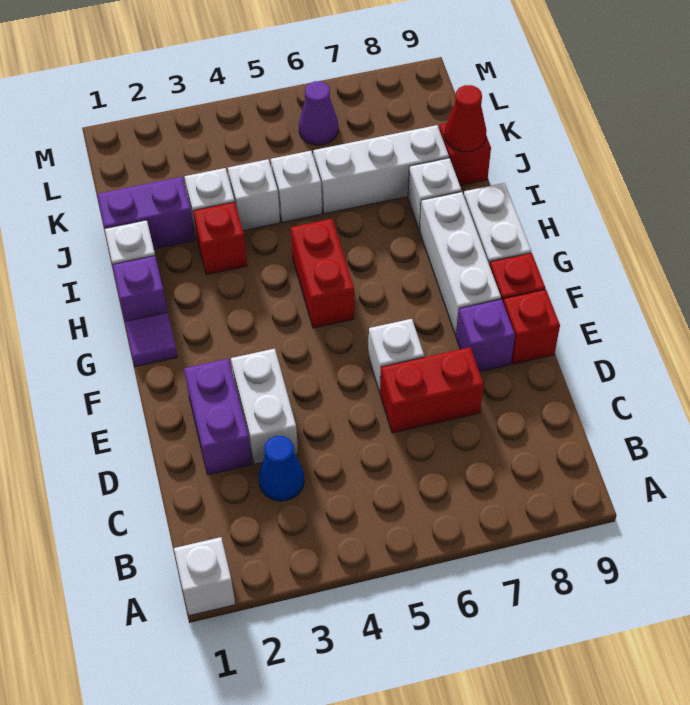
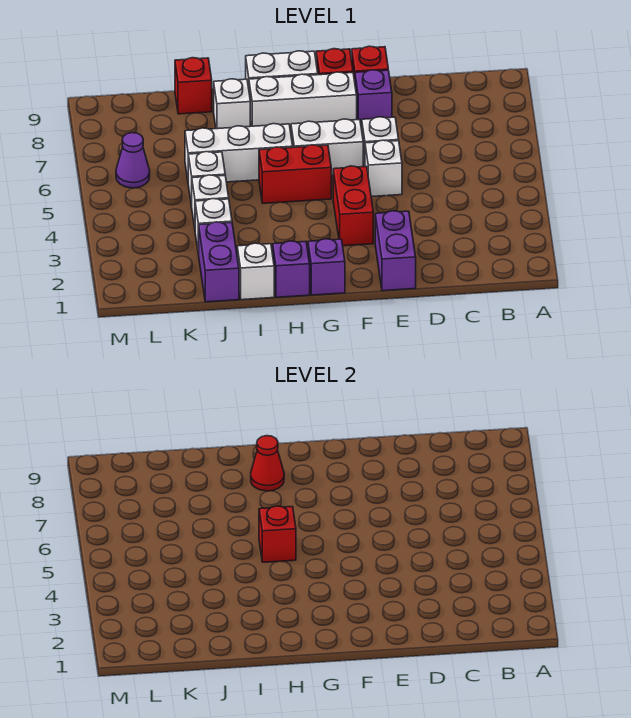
white brick A1 level 1 -> white brick E5 level 1
blue cone C3 level 1 -> none
purple brick D2:E2 level 1 -> purple brick E1:E2 level 1
white brick D3:E3 level 1 -> white brick F6:G6 level 1
red brick D6:D7 level 1 -> red brick F3:F4 level 1
purple tile G1 level 1 -> purple brick G1 level 1
red brick I3 level 1 -> red brick H5 level 2
white brick J6:J8 level 1 -> white brick H6:J6 level 1
red cone J9 level 2 -> red cone H8 level 2

